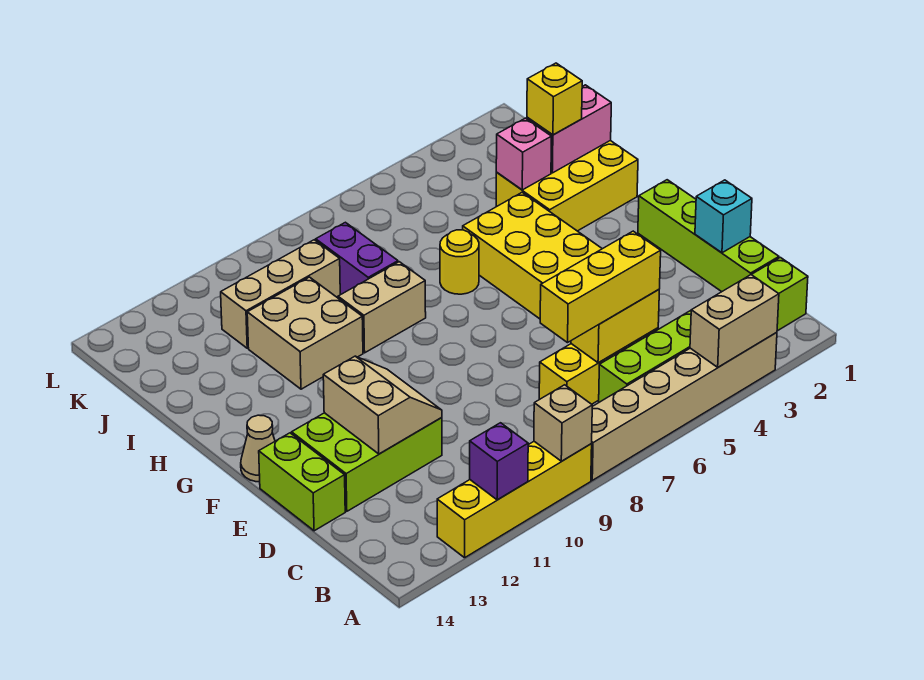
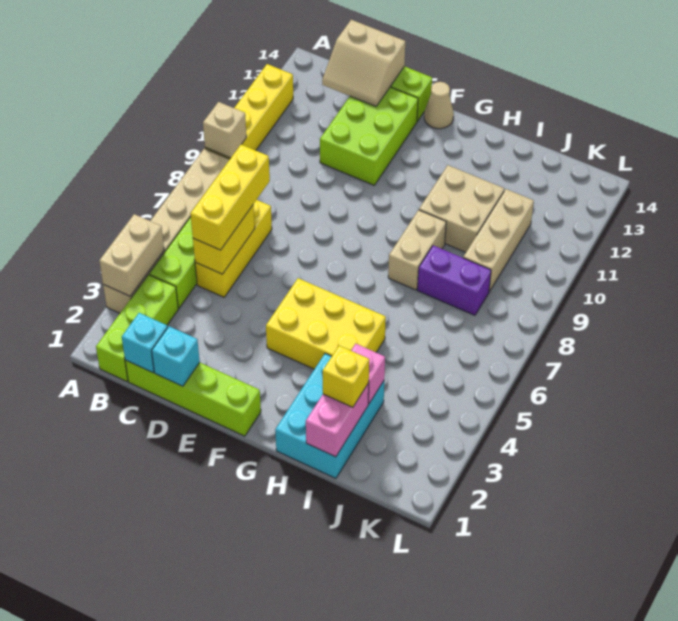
purple brick A11 level 2 -> none
none -> cyan brick C1 level 2
tan slope D11:E12 level 2 top 12 -> tan slope C13:D14 level 2 top 14
yellow brick H1:I3 level 1 -> cyan brick H1:I3 level 1
yellow round brick H6 level 1 -> none

